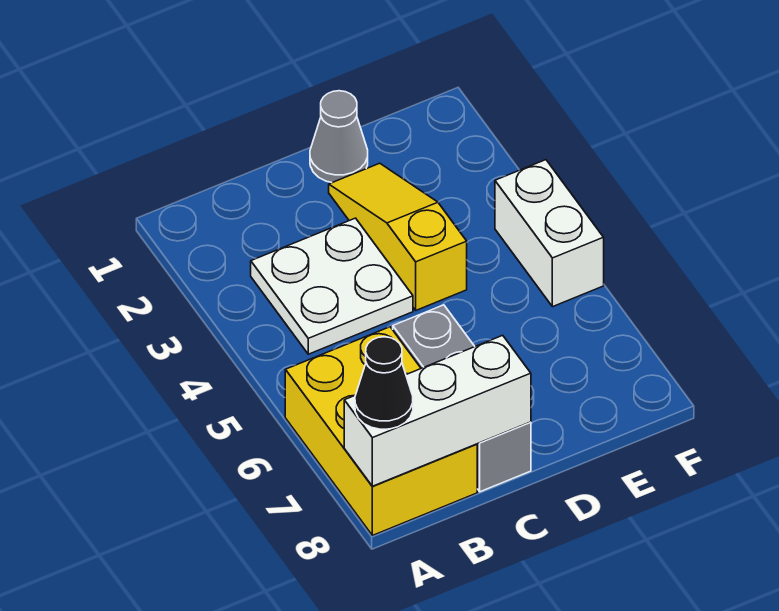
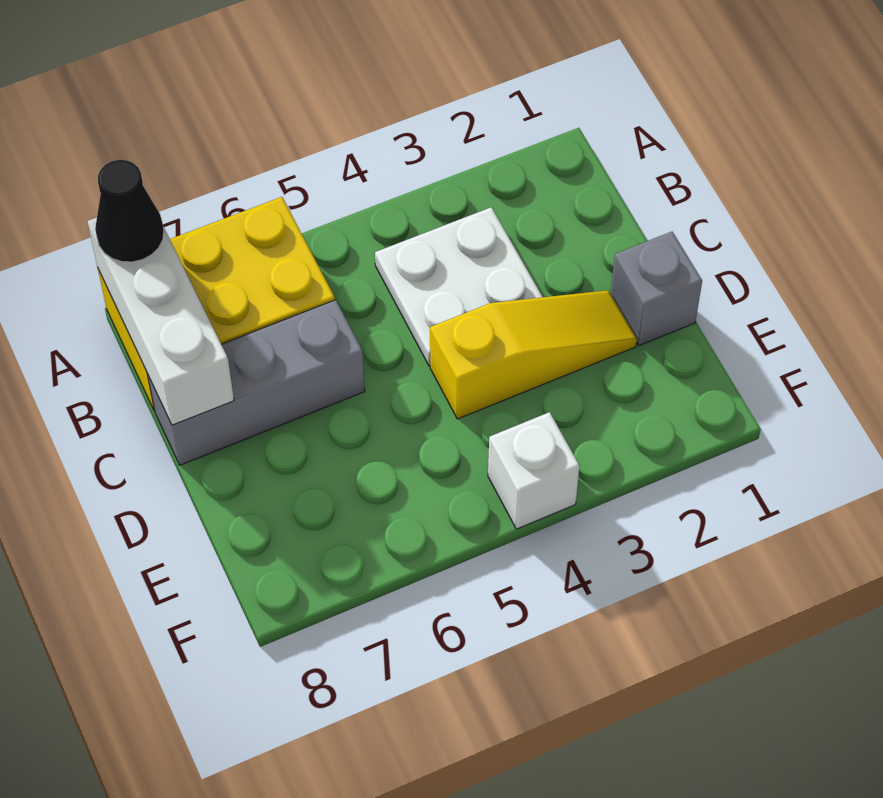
grey cone D1 level 1 -> grey brick D1 level 1
white brick F4:F5 level 1 -> white brick F4 level 1

